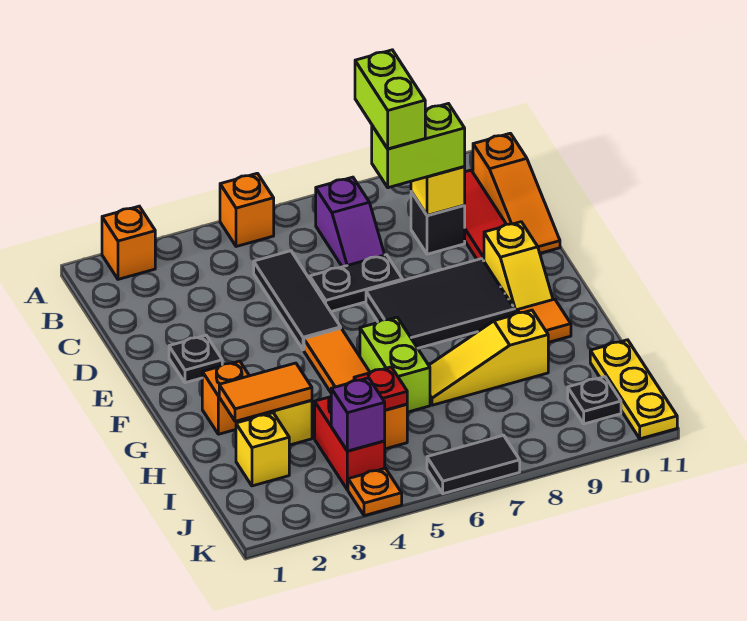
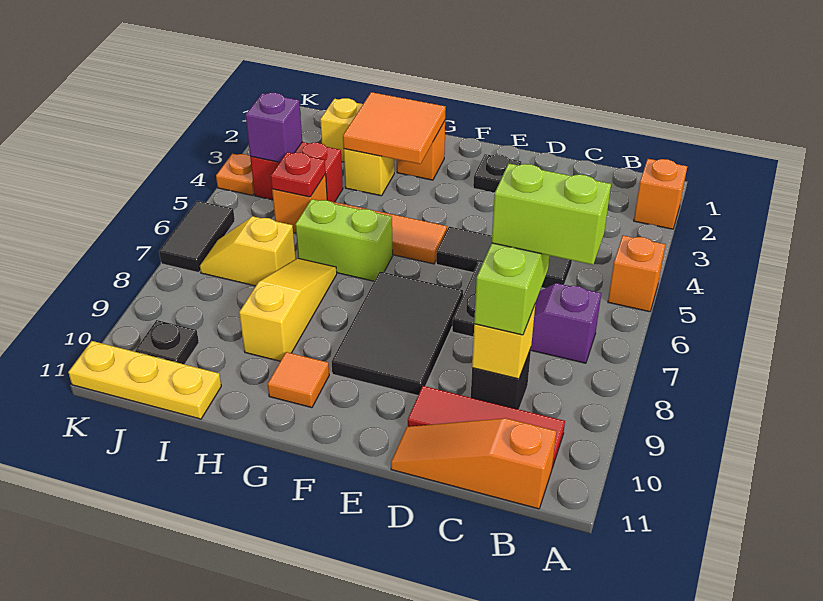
yellow slope E10:F10 level 1 top E -> yellow slope I7:J7 level 1 top I
orange tile H2:H3 level 2 -> orange tile G2:H3 level 2

